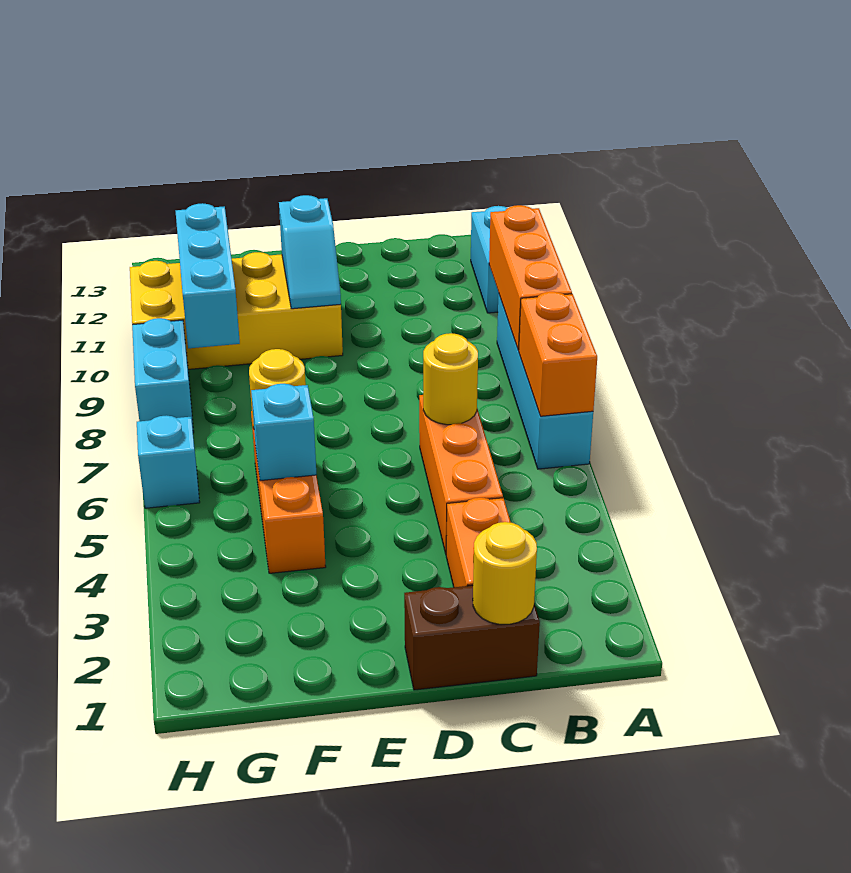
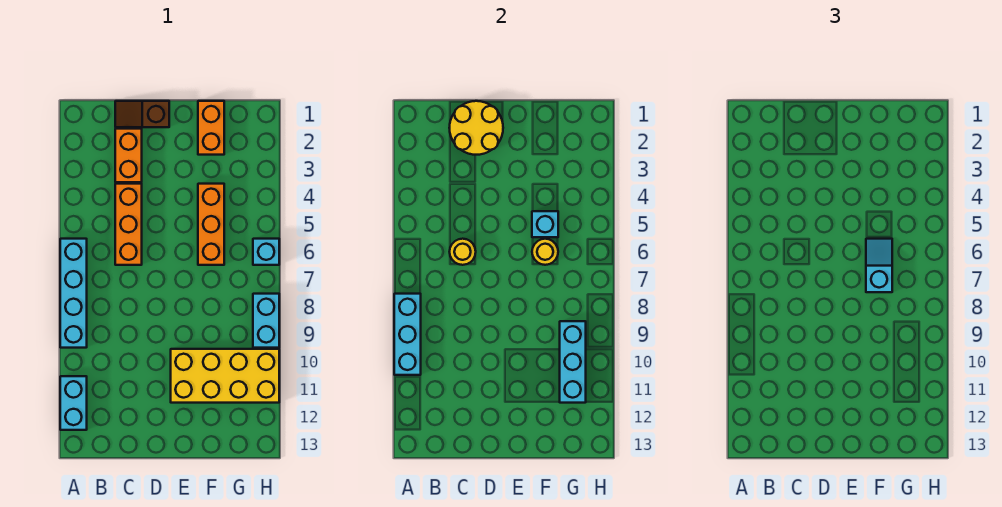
orange brick A6:A7 level 2 -> orange brick F1:F2 level 1
orange brick A8:A10 level 2 -> cyan brick A8:A10 level 2
brown brick C1:D1 level 1 -> brown slope C1:D1 level 1 top D
yellow round brick C1 level 2 -> yellow round brick C1:D2 level 2
cyan slope E10:E11 level 2 top 11 -> cyan slope F6:F7 level 3 top 7

